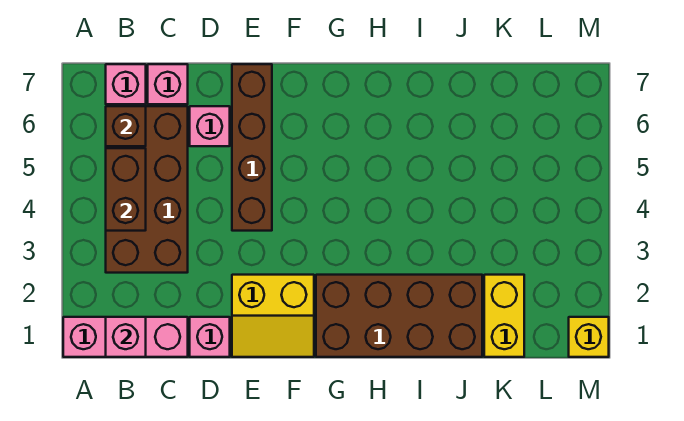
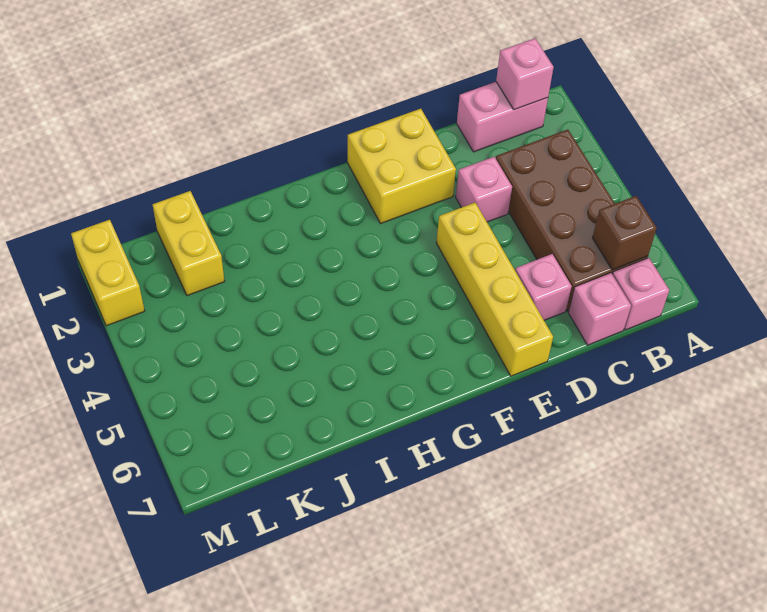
pink brick A1:C1 level 1 -> pink brick B1:C1 level 1
brown brick B4:B5 level 2 -> none
pink brick D1 level 1 -> pink brick D3 level 1
yellow slope E1:F2 level 1 top 2 -> yellow brick E1:F2 level 1
brown brick E4:E7 level 1 -> yellow brick E4:E7 level 1
brown brick G1:J2 level 1 -> none
yellow brick M1 level 1 -> yellow brick M1:M2 level 1

